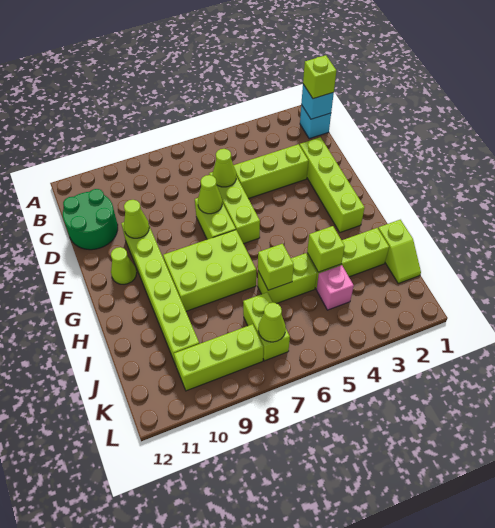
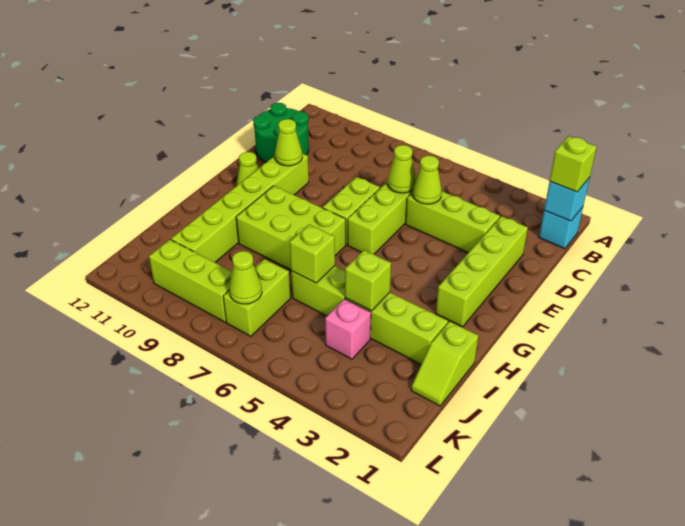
lime cone E7 level 2 -> lime cone D5 level 2

